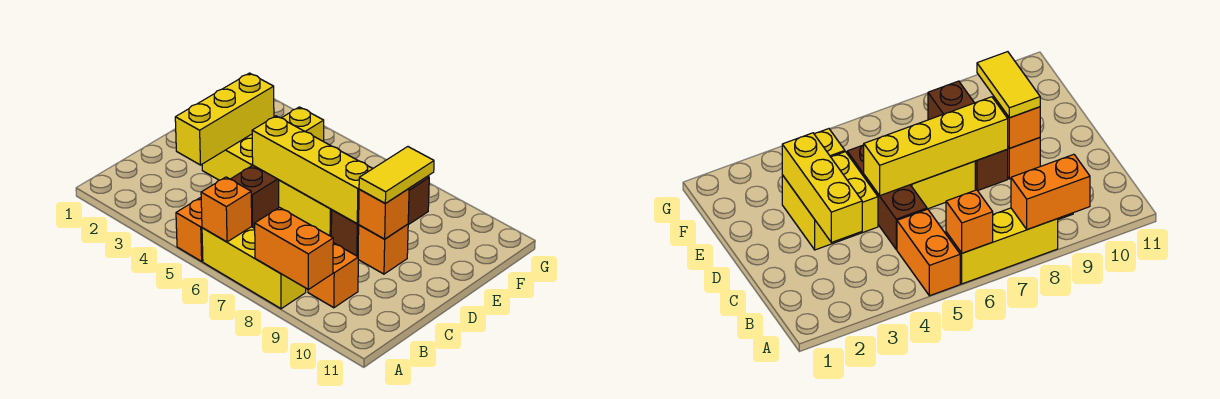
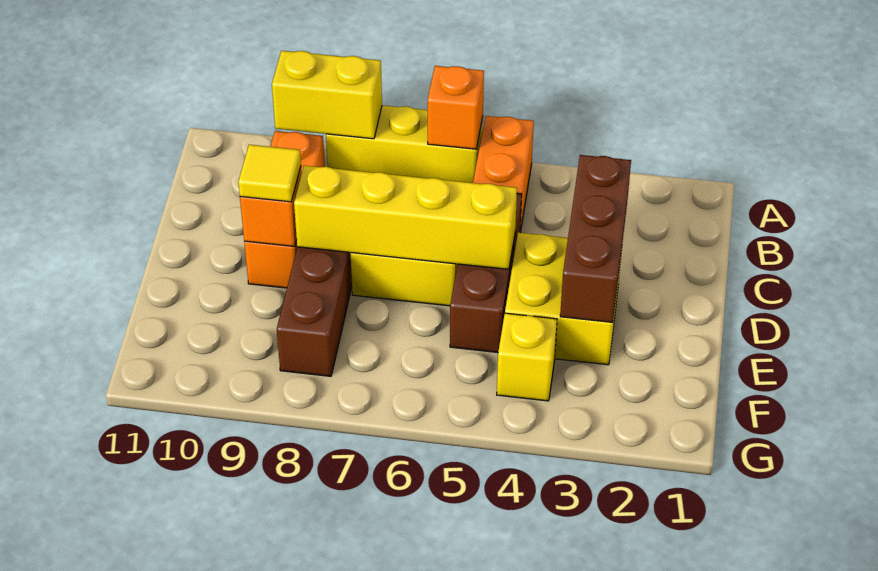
orange brick A8:A9 level 2 -> yellow brick A8:A9 level 2
yellow brick C3:E3 level 2 -> brown brick C3:E3 level 2
yellow tile D9:E9 level 3 -> yellow tile D9 level 3

